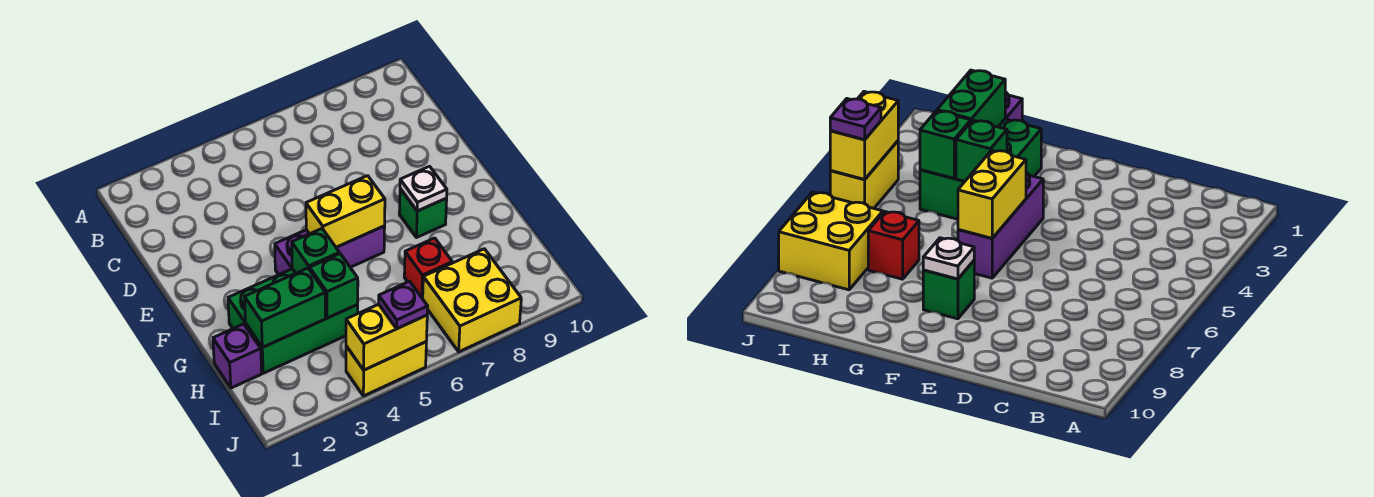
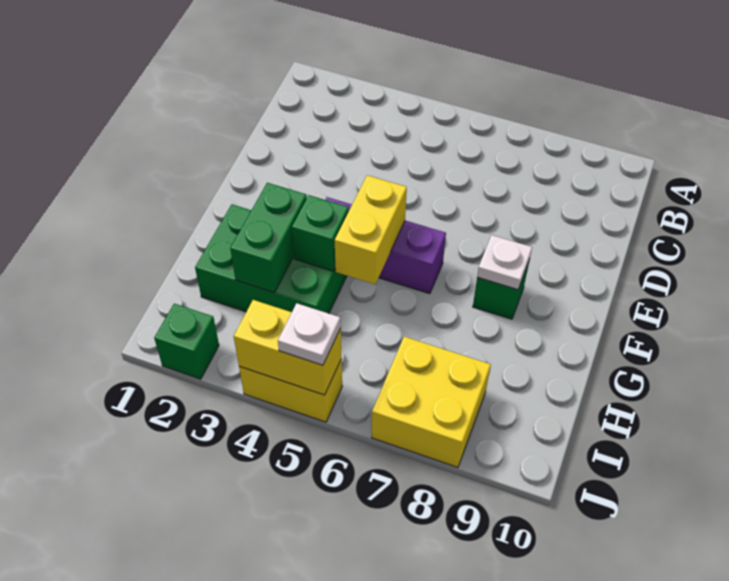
yellow brick F5:F6 level 2 -> yellow brick F5:G5 level 2
purple brick H1 level 1 -> none
green brick H2:H3 level 2 -> green brick G3:H3 level 2
green brick H4 level 2 -> green brick J2 level 1
red brick H7 level 1 -> none
purple plate J5 level 3 -> white plate J5 level 3

